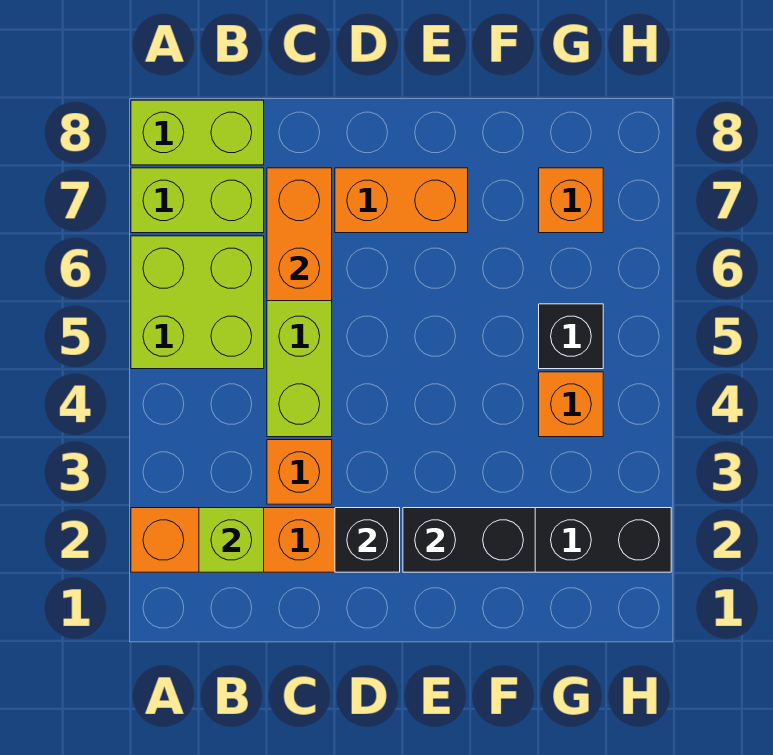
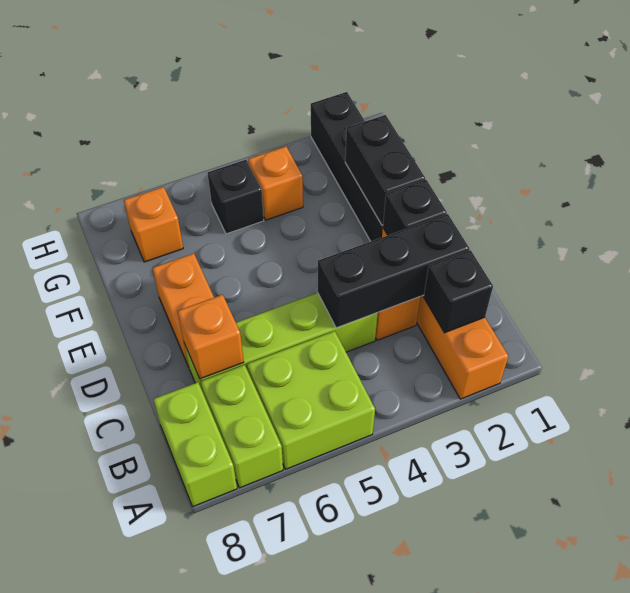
lime brick B2 level 2 -> black brick B2 level 2
none -> black brick C2:C4 level 2
orange brick C6:C7 level 2 -> orange brick C7 level 2

